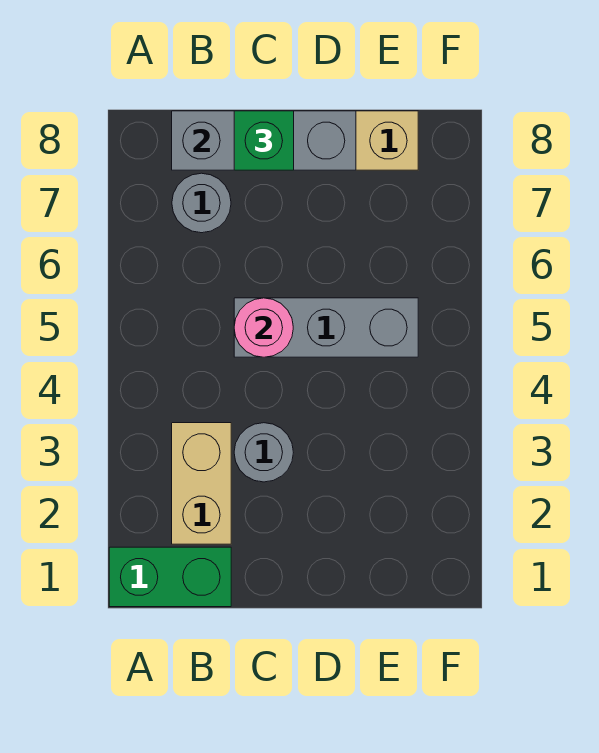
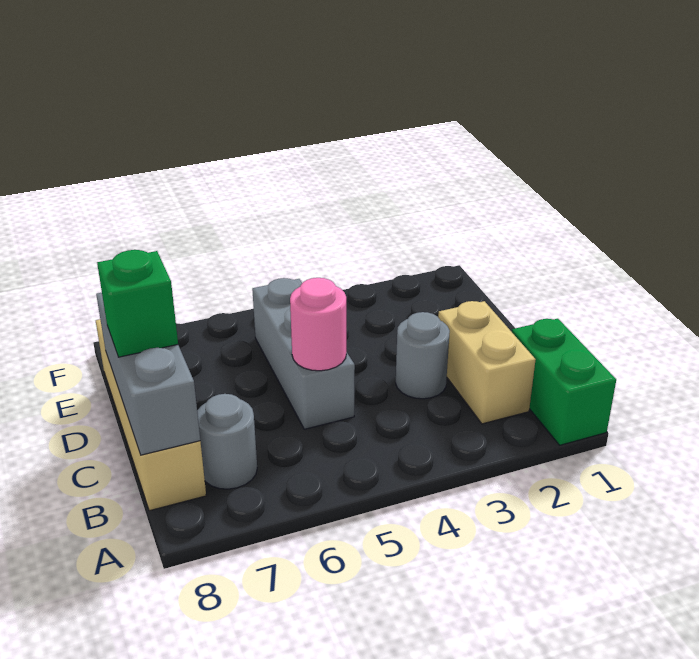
tan brick B2:B3 level 1 -> tan brick B2:C2 level 1

